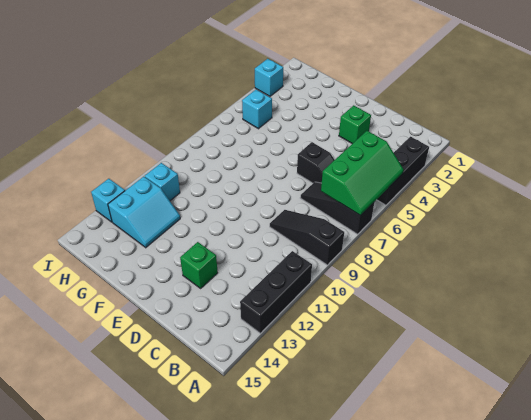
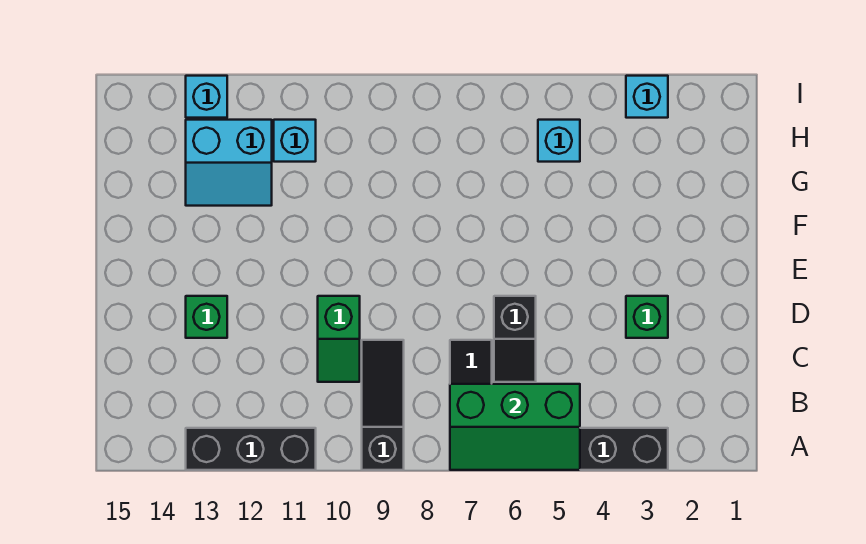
none -> green slope C10:D10 level 1 top D

